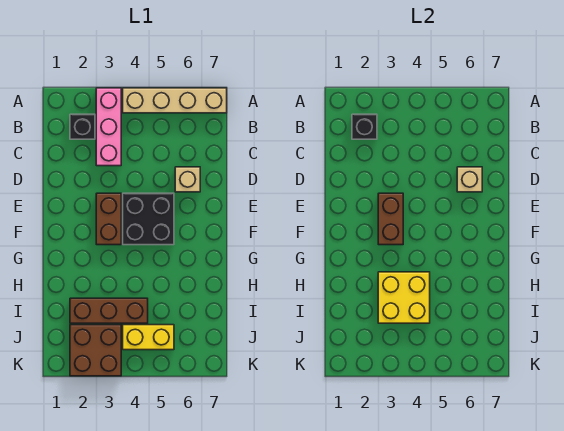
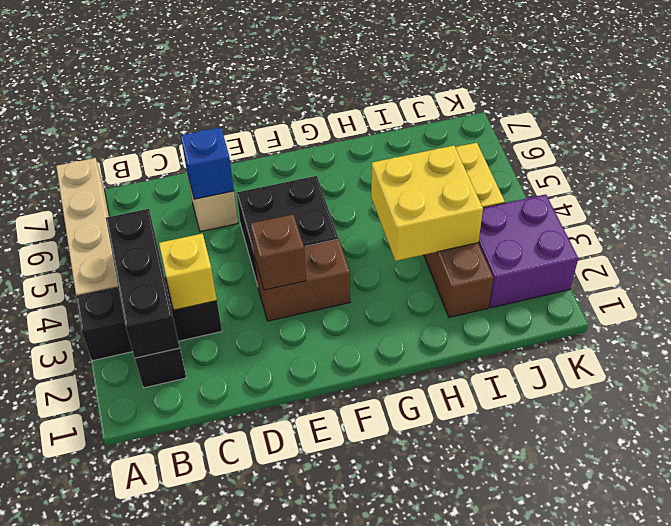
pink brick A3:C3 level 1 -> black brick A3:C3 level 1
black brick B2 level 2 -> black brick B2:B4 level 2
none -> yellow brick C3 level 2
tan brick D6 level 2 -> blue brick D6 level 2
brown brick E3:F3 level 2 -> brown brick E3 level 2
brown brick J2:K3 level 1 -> purple brick J2:K3 level 1

